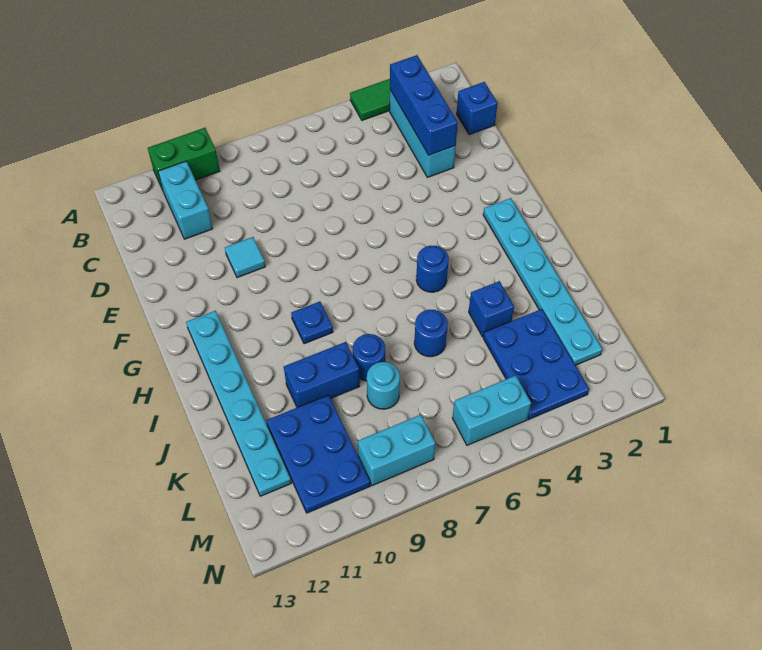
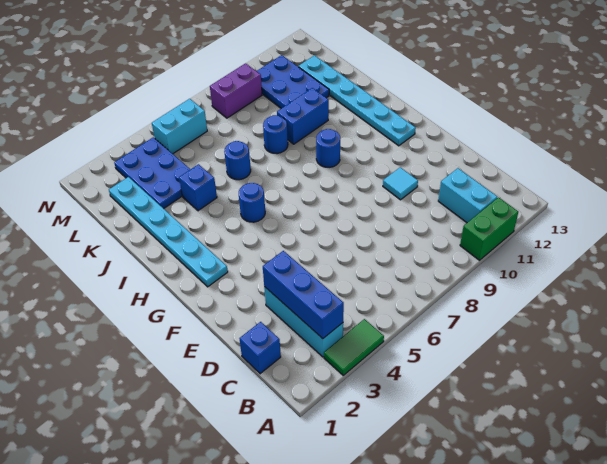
blue plate H9 level 1 -> blue round brick H9 level 1
cyan round brick K8 level 1 -> none
cyan brick M8:M9 level 1 -> purple brick M8:M9 level 1

